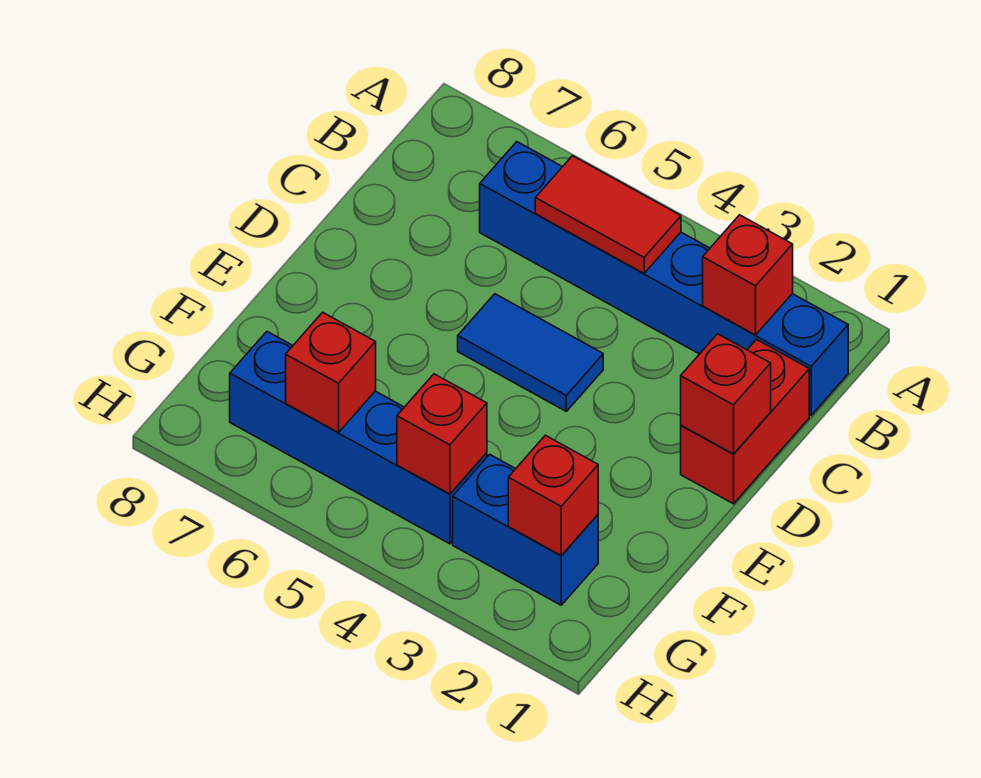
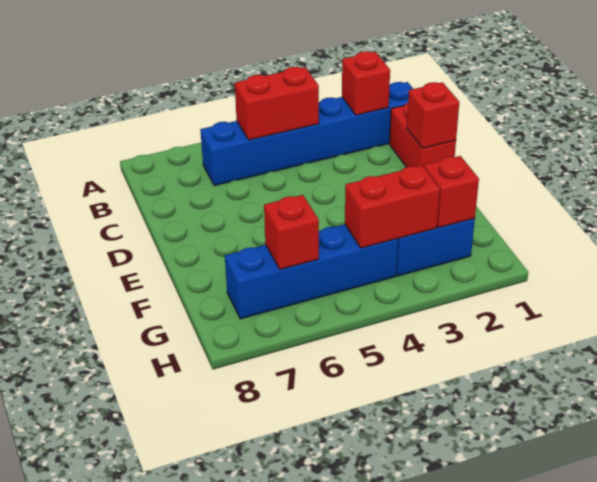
red tile B4:B5 level 2 -> red brick B4:B5 level 2
blue tile D4:D5 level 1 -> none
red brick G4 level 2 -> red brick G3:G4 level 2

